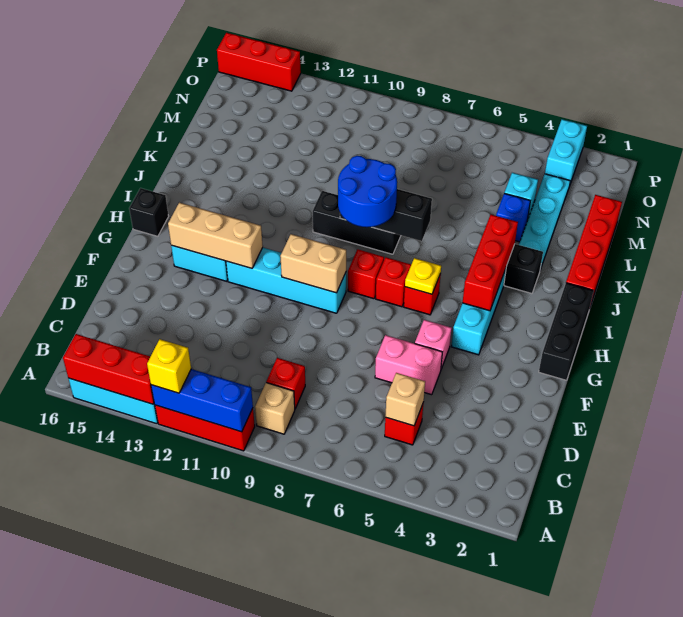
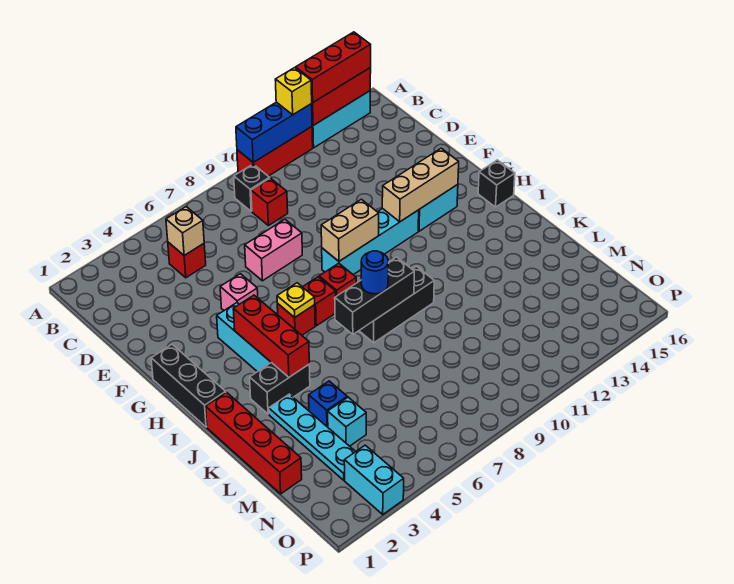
tan brick B9 level 1 -> black brick B9 level 1
pink brick E5:E6 level 1 -> pink brick E7:E8 level 1
blue round brick I8:J9 level 3 -> blue round brick J8 level 3
red brick P14:P16 level 1 -> red brick A13:A15 level 3

